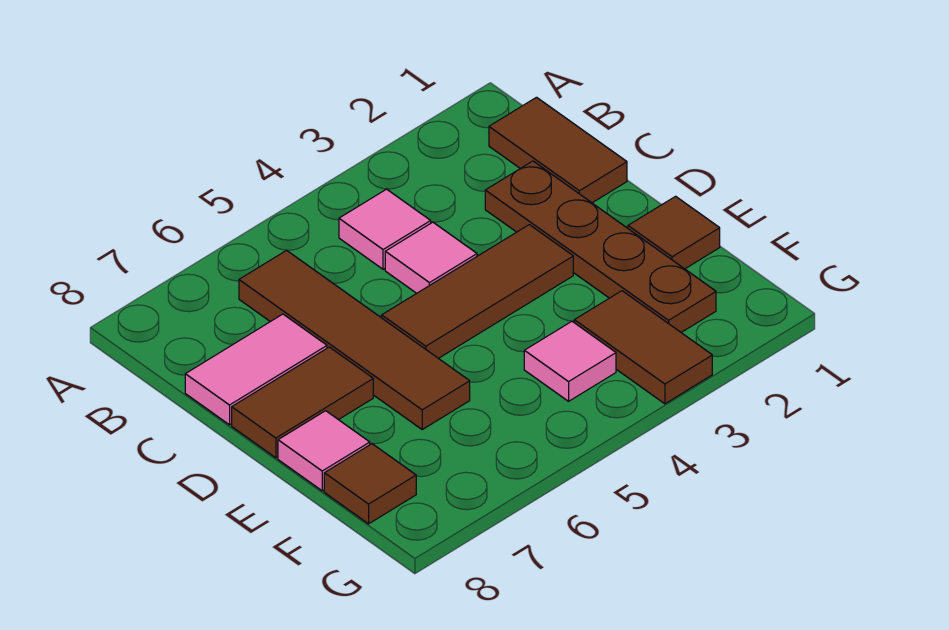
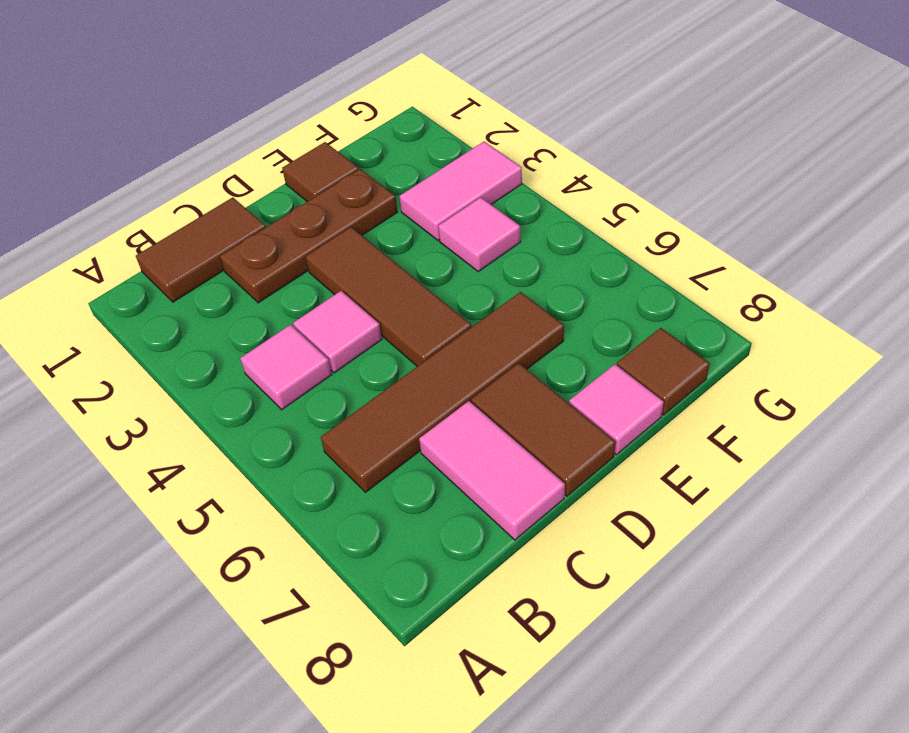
brown plate C2:F2 level 1 -> brown plate C2:E2 level 1
brown tile F3:G3 level 1 -> pink tile F3:G3 level 1

